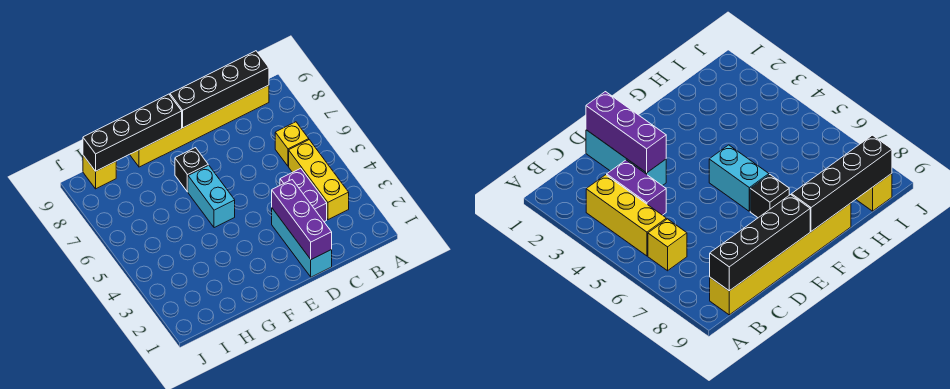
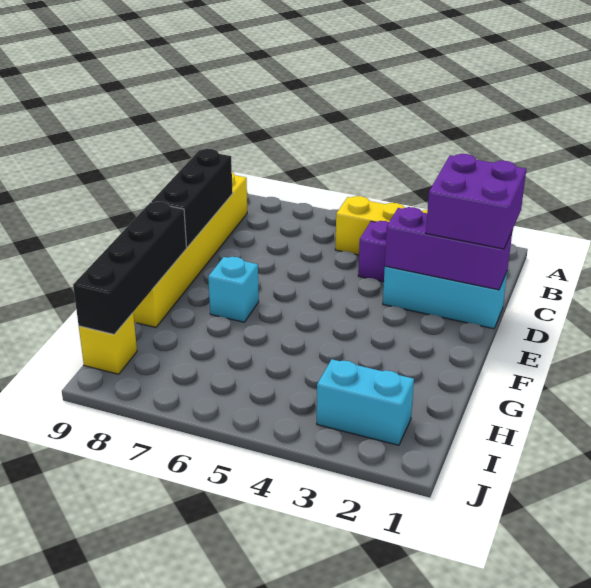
yellow brick B6 level 1 -> none
black brick B9:E9 level 2 -> black brick C9:E9 level 2
none -> purple brick C1:D2 level 3
cyan brick F5:F6 level 1 -> cyan brick I2:I3 level 1
black brick F7 level 1 -> cyan brick F7 level 1

